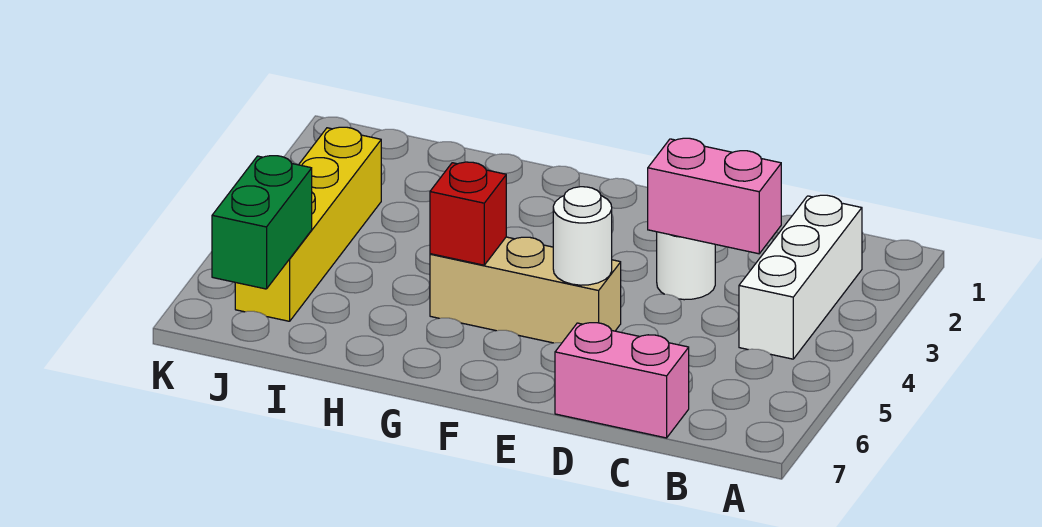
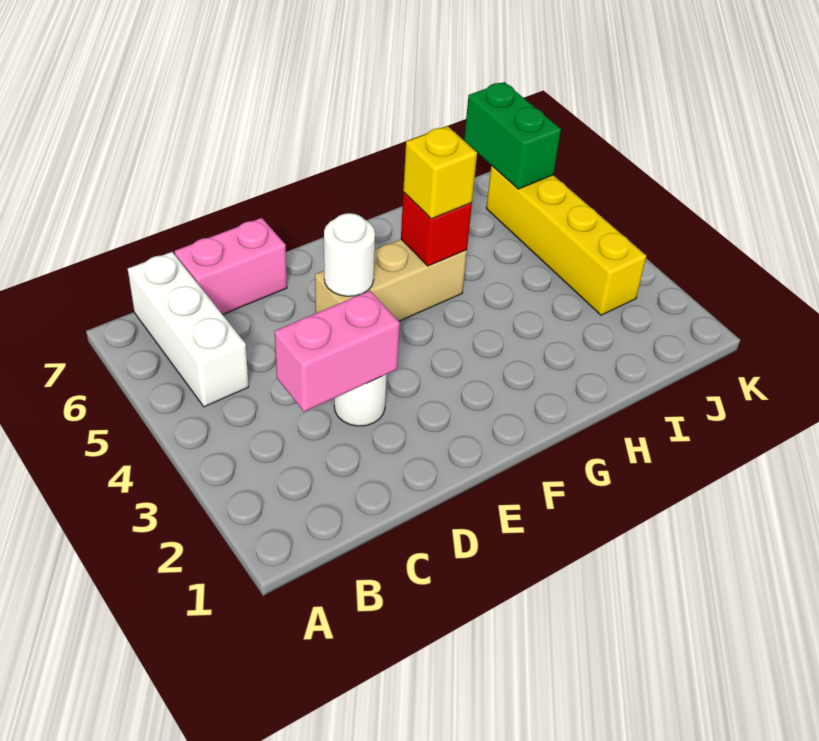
white brick B2:B4 level 1 -> white brick B5:B7 level 1
none -> yellow brick G5 level 3

